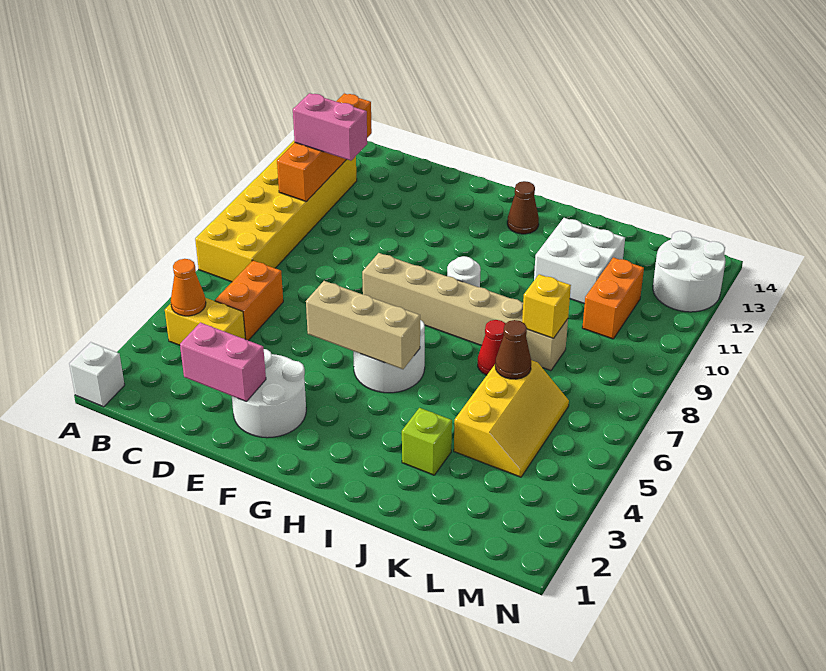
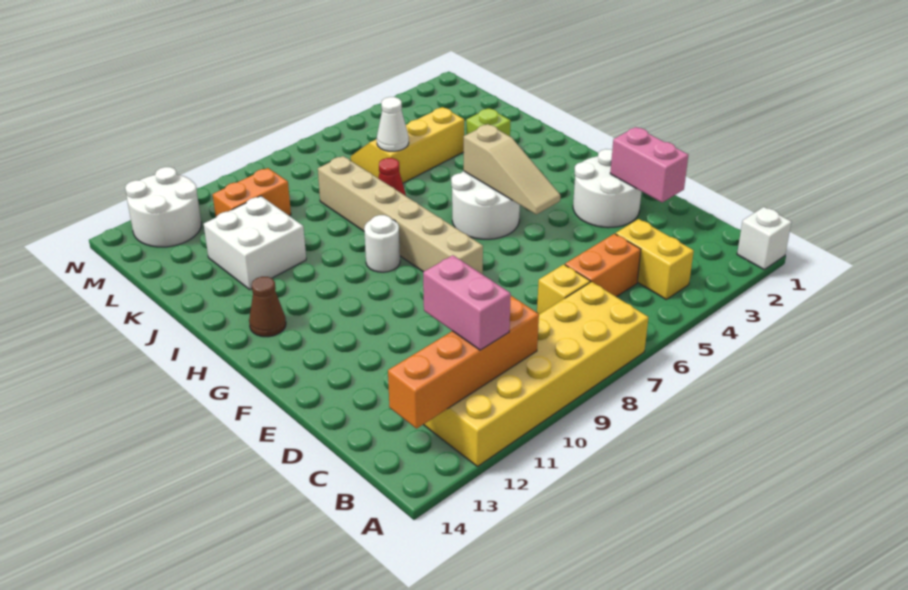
orange cone B4 level 2 -> none
tan brick F5:H5 level 2 -> tan slope F5:H5 level 2 top H
brown cone K6 level 2 -> white cone K6 level 2
yellow brick K8 level 2 -> yellow brick C7 level 1

